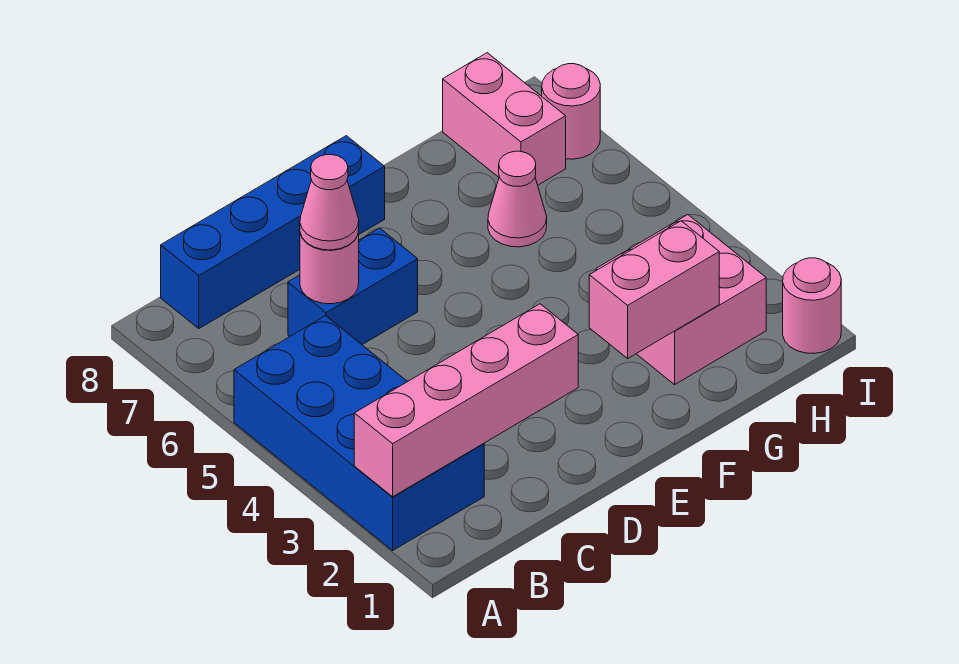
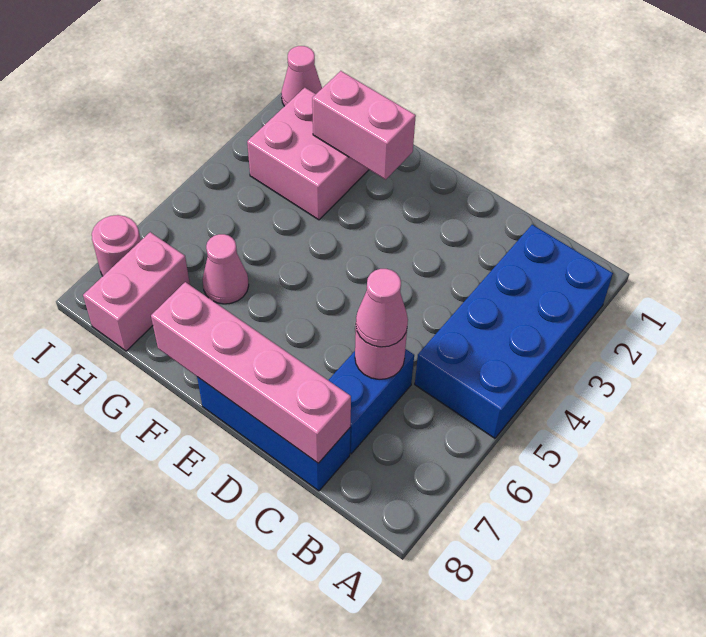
pink brick A2:D2 level 2 -> pink brick C8:F8 level 2
blue brick B8:E8 level 1 -> blue brick C8:E8 level 1
blue brick C6:D6 level 1 -> blue brick C6:C7 level 1
pink round brick I1 level 1 -> pink cone I1 level 1

